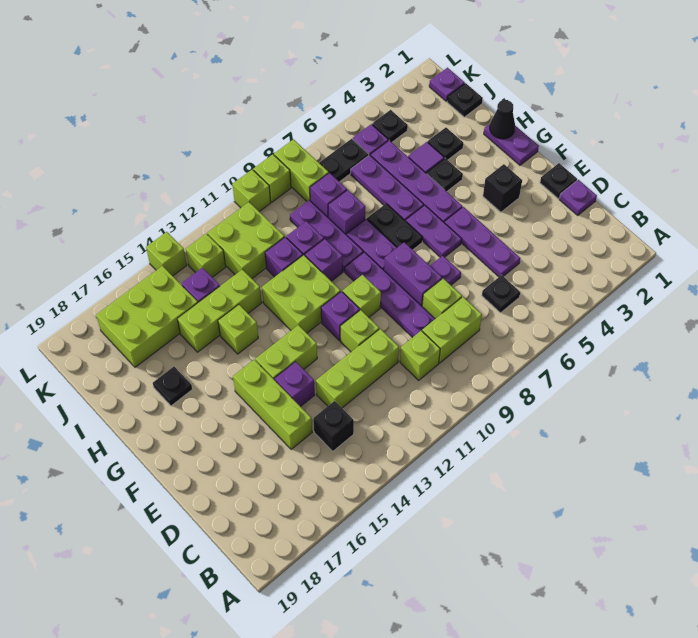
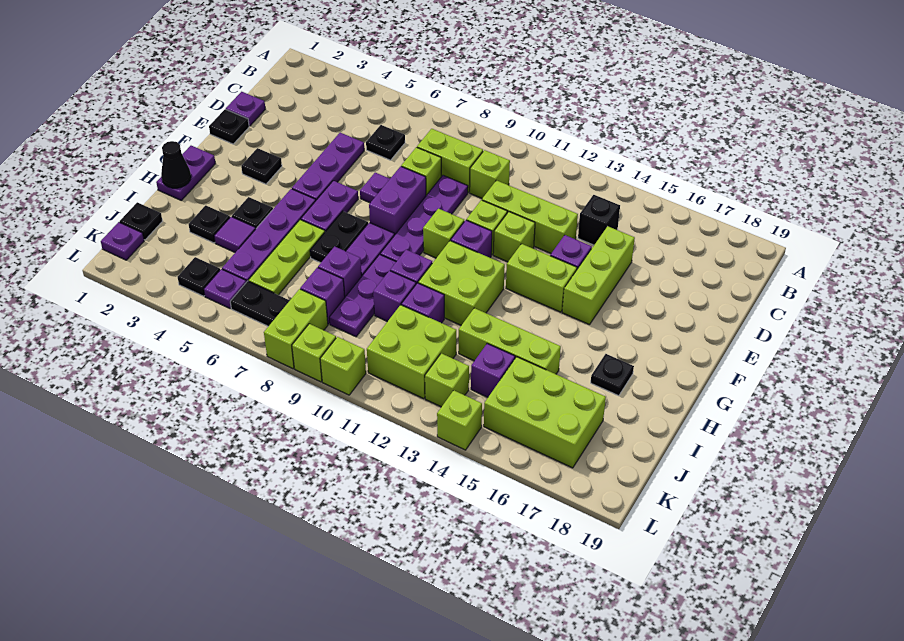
black brick F3 level 1 -> black plate F3 level 1
purple plate H6:J6 level 1 -> lime plate H6:J6 level 1
lime brick H14 level 1 -> lime brick E12 level 1

